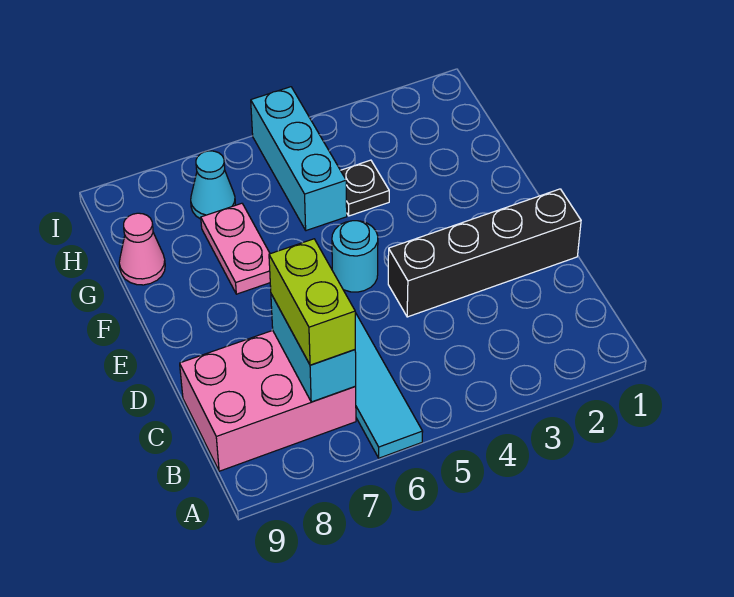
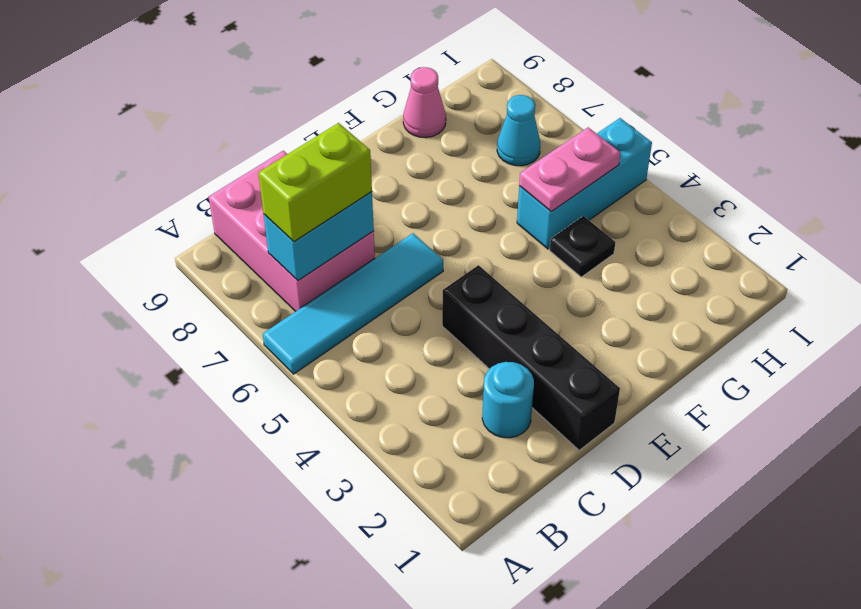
cyan round brick E5 level 1 -> cyan round brick C2 level 1
pink plate F7:G7 level 1 -> pink plate G5:H5 level 2

